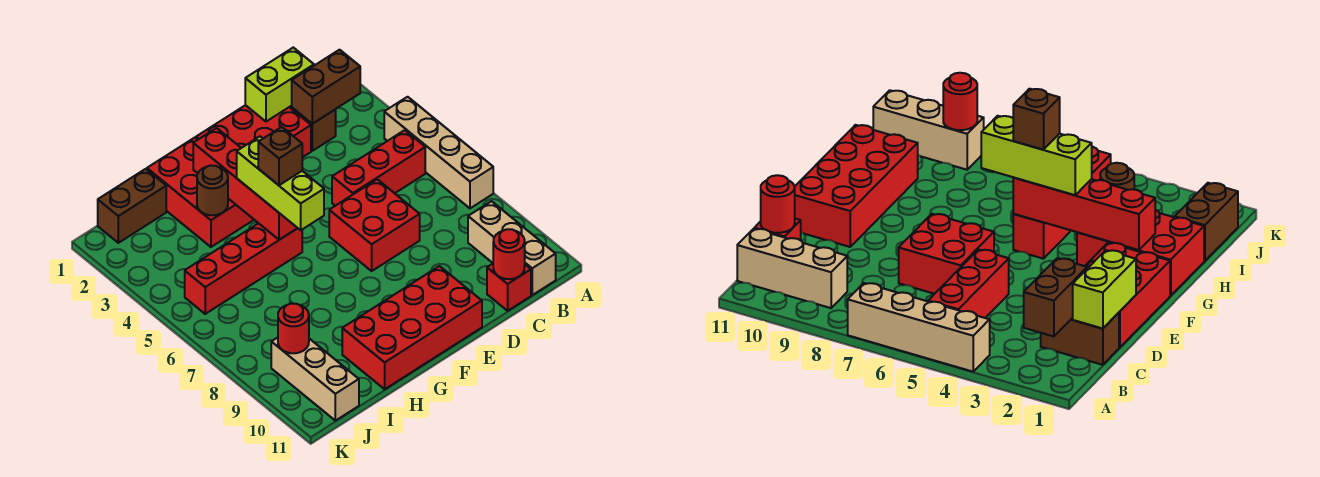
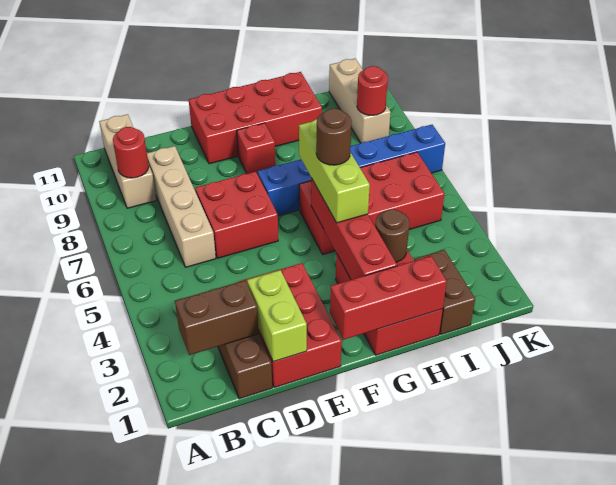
tan brick A4:A7 level 1 -> tan brick C6:C9 level 1
red brick B5:D5 level 1 -> red brick F1:H1 level 2
lime brick C1:D1 level 2 -> lime brick D1:D2 level 2
red brick C11 level 1 -> red brick F9 level 1
red round brick C11 level 2 -> red round brick B9 level 2
red brick D1:F2 level 1 -> red brick D1:E3 level 1
none -> blue brick F7:K7 level 1
red brick G5:J5 level 1 -> red brick G5:J6 level 1
brown brick G5 level 4 -> brown round brick G5 level 4
brown brick I1:J1 level 1 -> brown brick I1:I2 level 1

